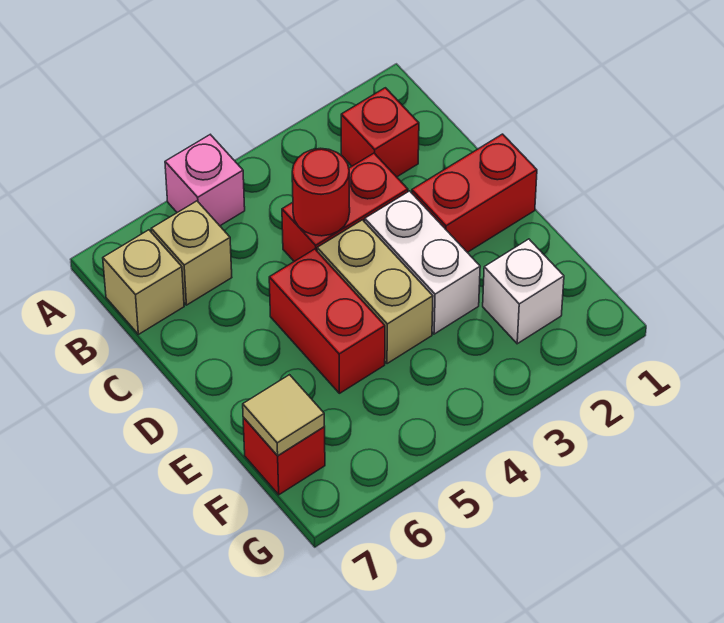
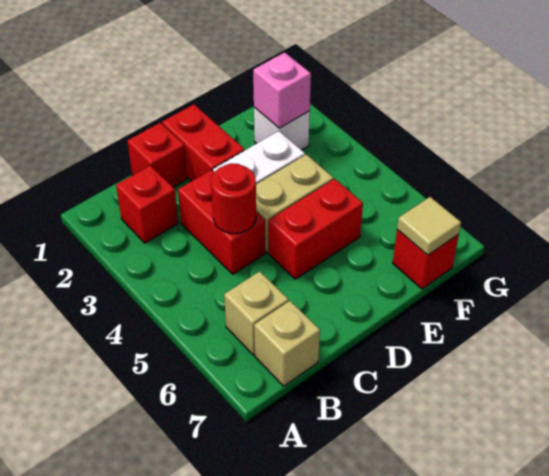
pink brick A5 level 1 -> pink brick F2 level 2
none -> red brick C1 level 1

